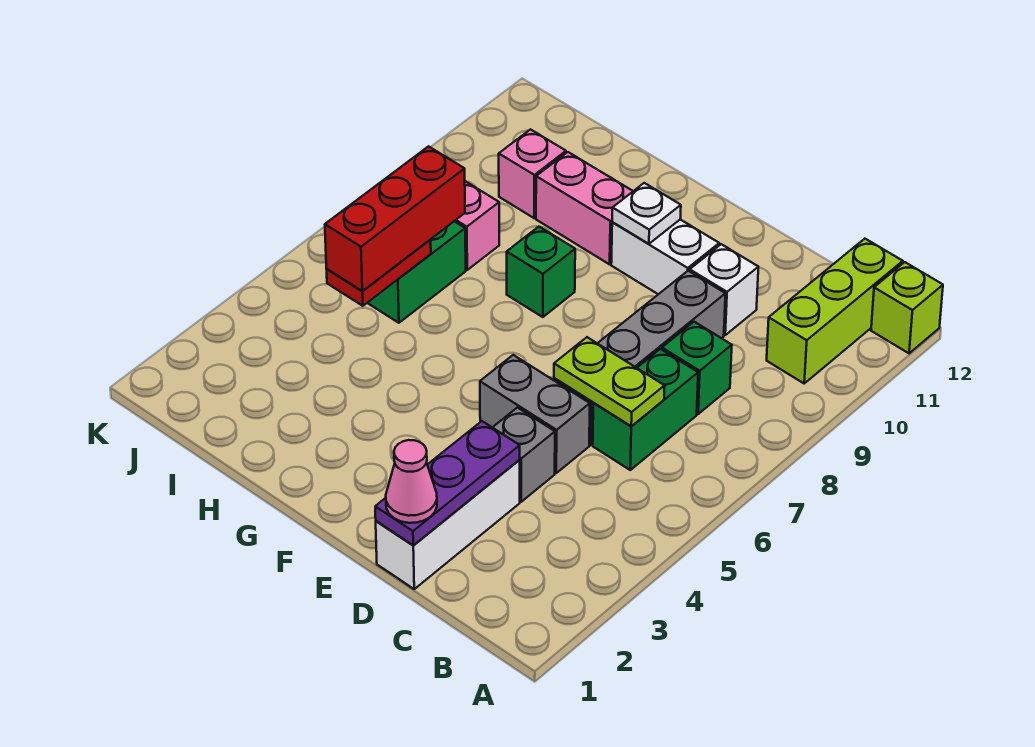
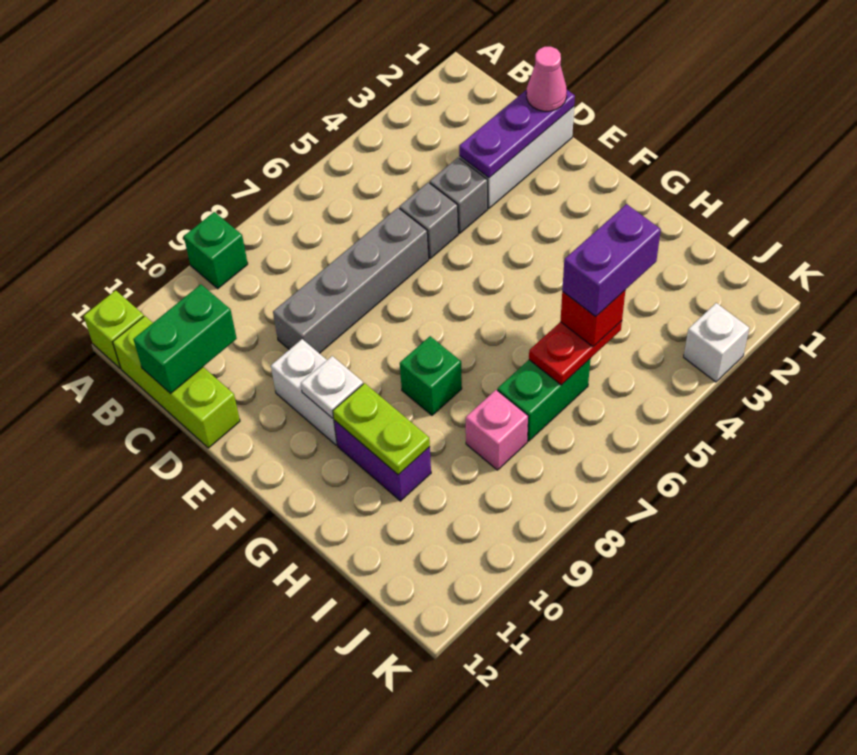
lime brick B10:B12 level 1 -> lime brick B12:D12 level 1
green brick C6:C7 level 1 -> green brick C11:C12 level 2
lime plate C6:D6 level 2 -> lime plate G10:H10 level 2
green brick C8 level 1 -> green brick A9 level 1
grey brick D5:E5 level 1 -> grey brick D5 level 1
white brick D10 level 1 -> white brick K3 level 1
pink brick G10:H10 level 1 -> purple brick G10:H10 level 1
none -> purple brick I4:I5 level 4
red brick I5:I7 level 3 -> red brick I5 level 3
pink brick I10 level 1 -> none

